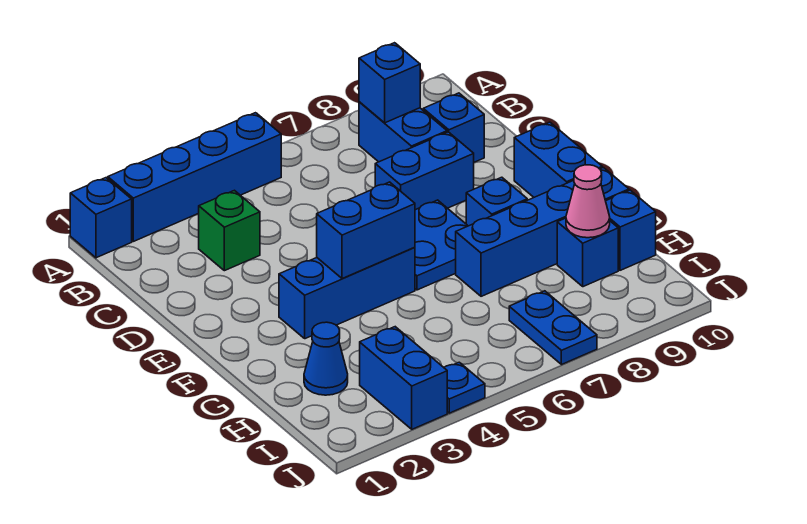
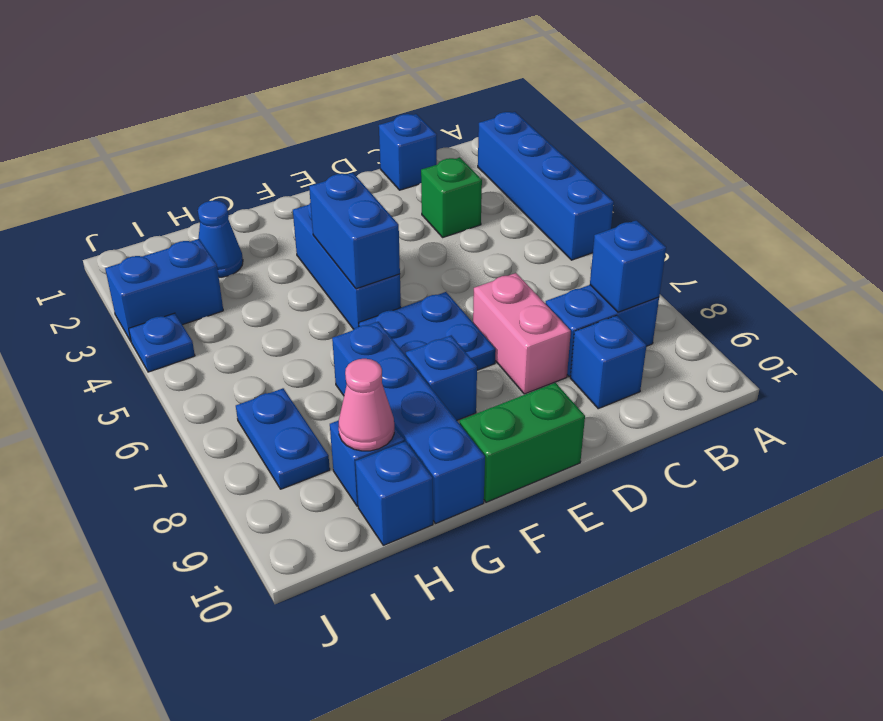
blue brick A1 level 1 -> blue brick C1 level 1
blue brick D7:D8 level 1 -> pink brick D7:D8 level 1
blue brick E10:F10 level 1 -> green brick E10:F10 level 1
blue plate I7:J7 level 1 -> blue plate I7:I8 level 1

